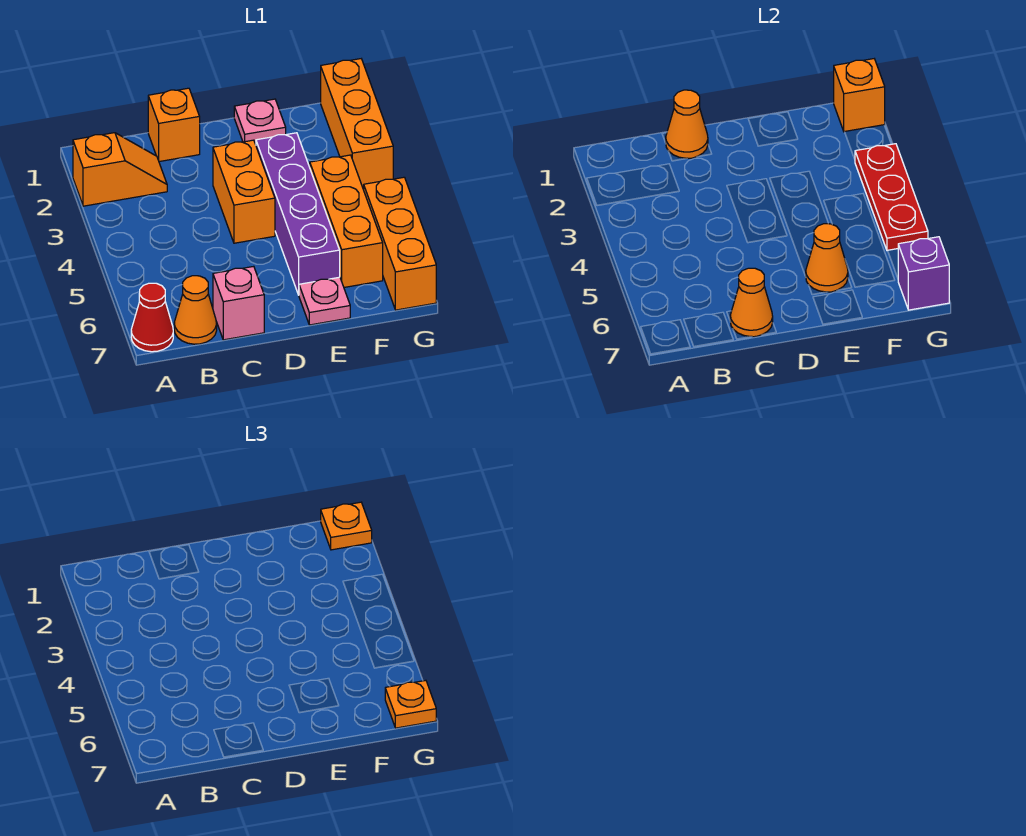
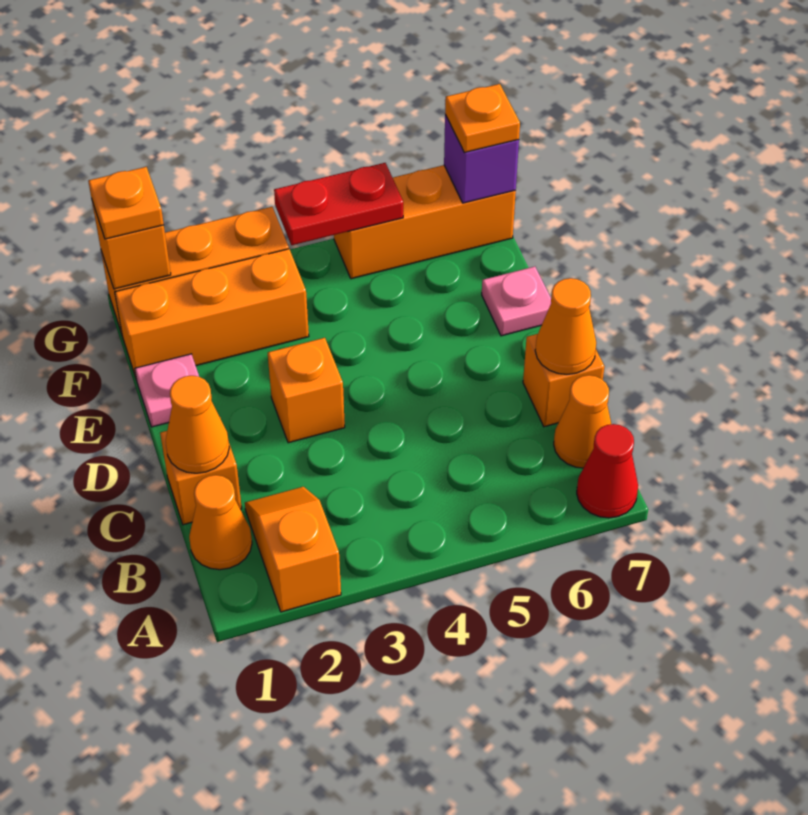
pink brick C7 level 1 -> orange brick C7 level 1
orange brick D3:D4 level 1 -> orange brick D3 level 1
purple brick E3:E6 level 1 -> none
orange cone E6 level 2 -> orange cone B1 level 1
orange brick F4:F6 level 1 -> orange brick F1:F3 level 1
red plate G3:G5 level 2 -> red plate G4:G5 level 2

